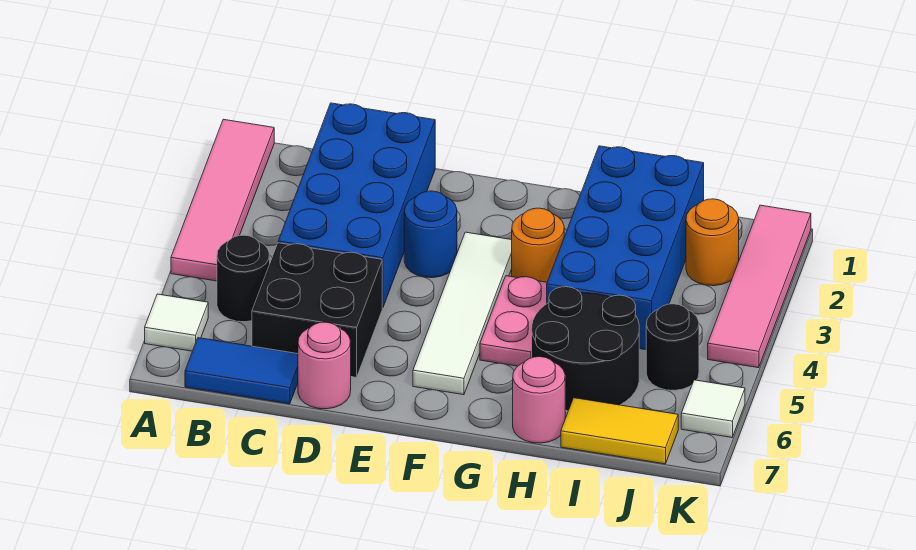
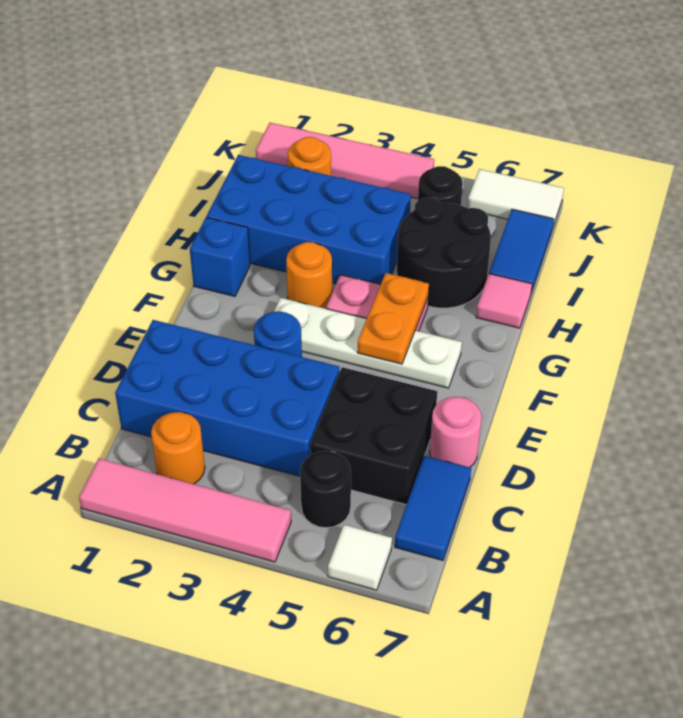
none -> orange round brick B2 level 1
white tile F3:F6 level 1 -> white plate F3:F6 level 1
none -> orange plate F5:G5 level 2
none -> blue brick G1 level 1
pink round brick H7 level 1 -> pink tile H7 level 1
yellow tile I7:J7 level 1 -> blue tile I7:J7 level 1
white tile K6 level 1 -> white tile K6:K7 level 1

